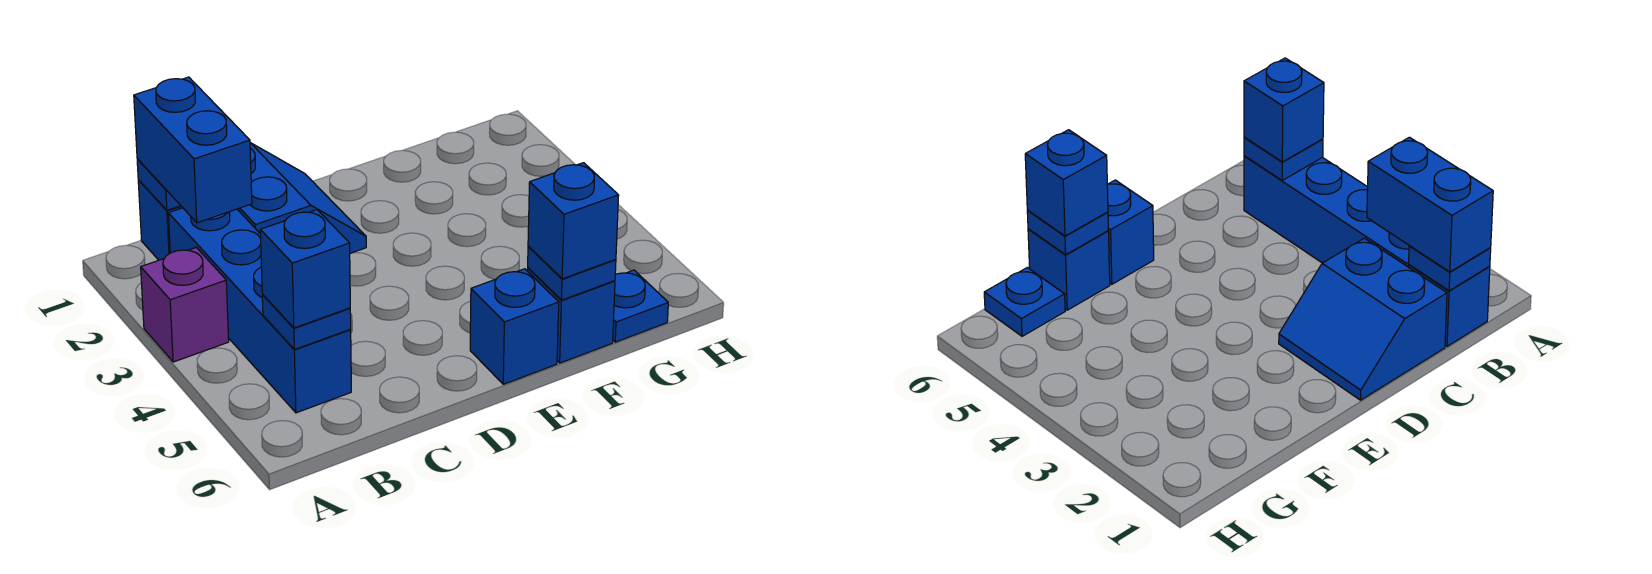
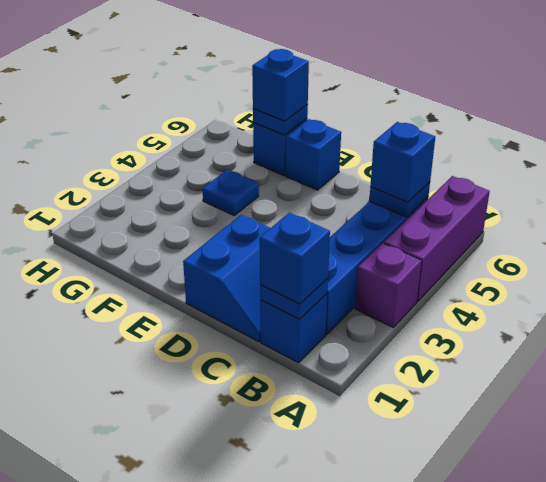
none -> purple brick A4:A6 level 1
blue brick B1:B2 level 3 -> blue brick B1 level 3
blue slope C1:D2 level 1 top C -> blue slope C1:D2 level 1 top D
blue plate G6 level 1 -> blue plate F4 level 1

